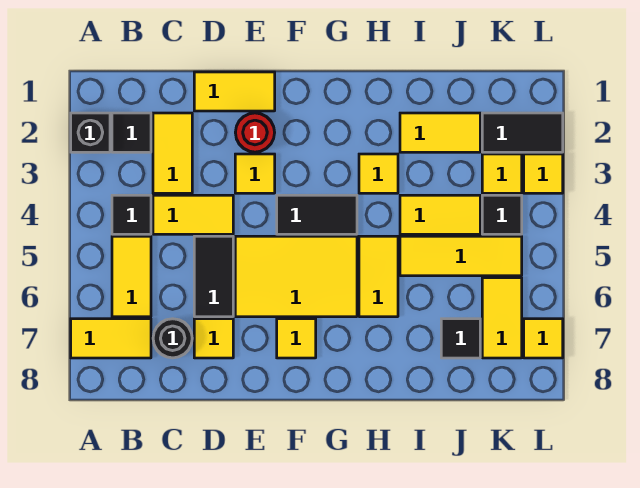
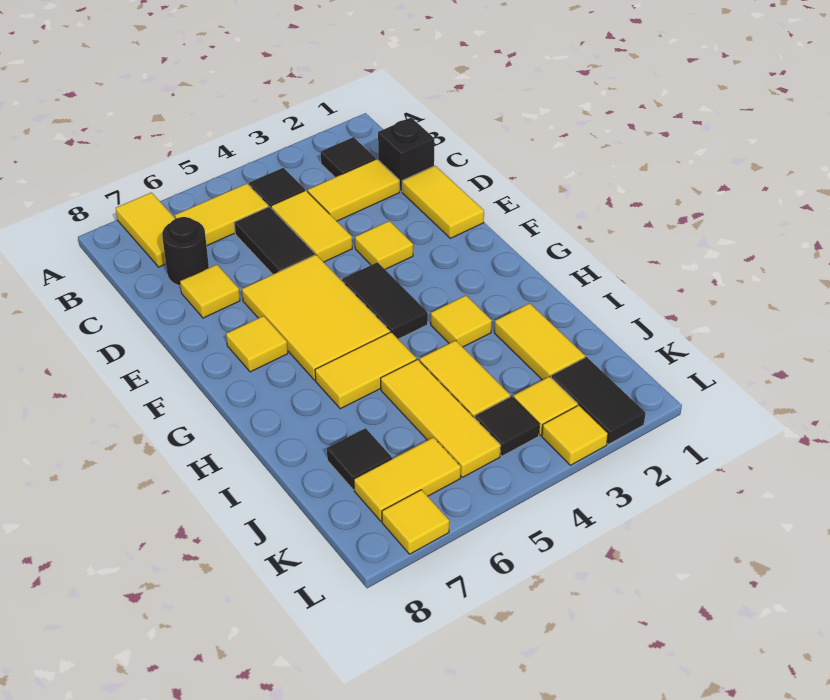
black brick A2 level 1 -> black brick C1 level 1
black tile D5:D6 level 1 -> black tile C5:D5 level 1
red round brick E2 level 1 -> none

